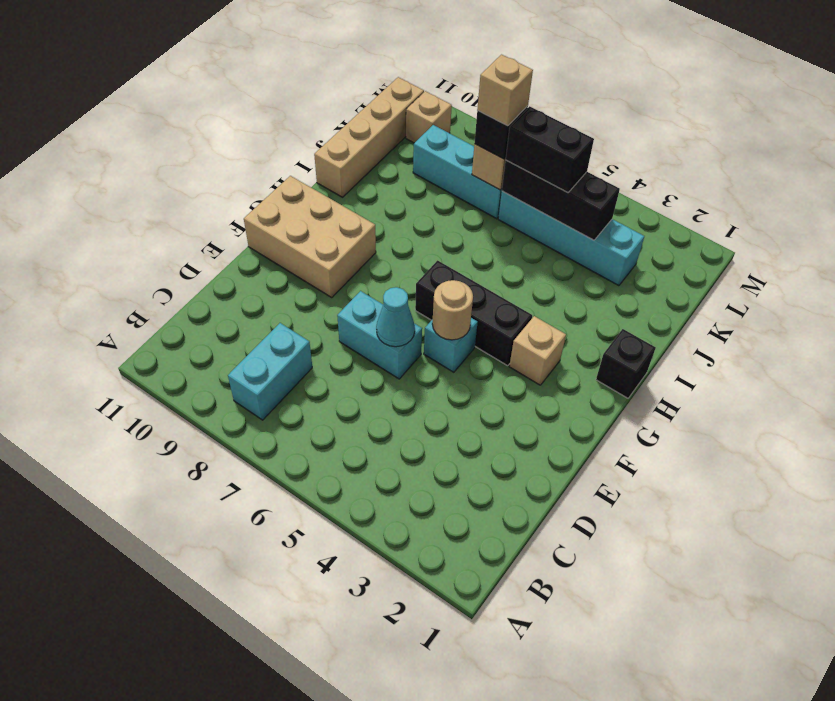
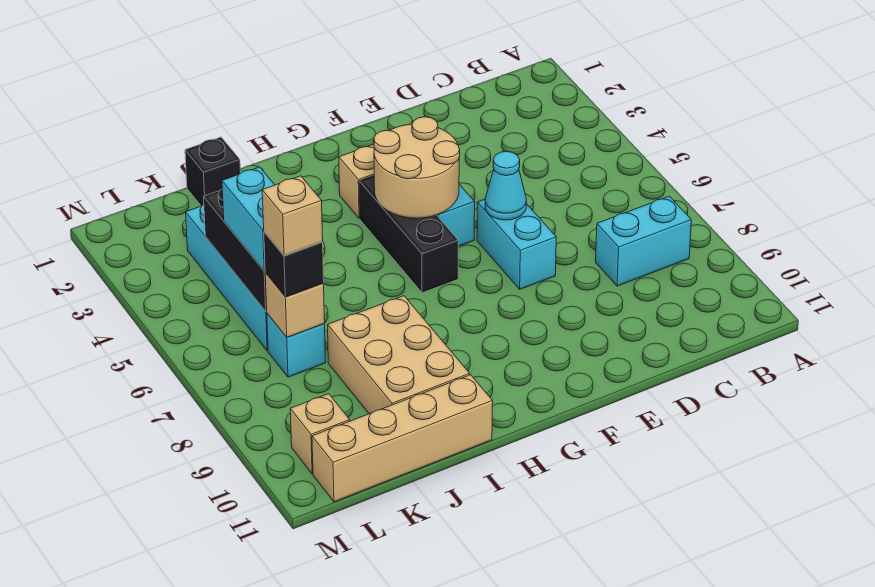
tan round brick F5 level 2 -> tan round brick F4:G5 level 2
tan brick F9:G11 level 1 -> tan brick I8:J10 level 1
black brick H1 level 1 -> black brick J1 level 1
black brick K5:K6 level 3 -> cyan brick K5:K6 level 3
cyan brick K7:K9 level 1 -> cyan brick K7 level 1

